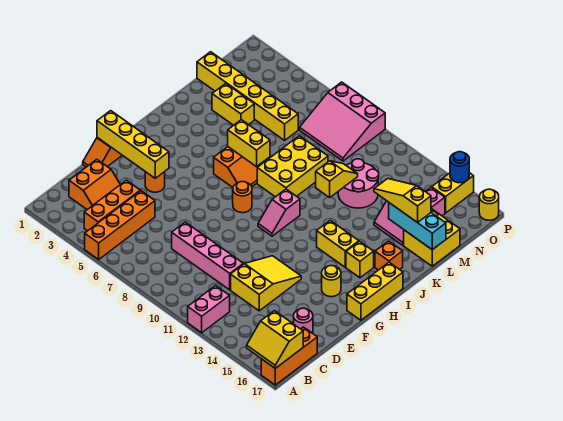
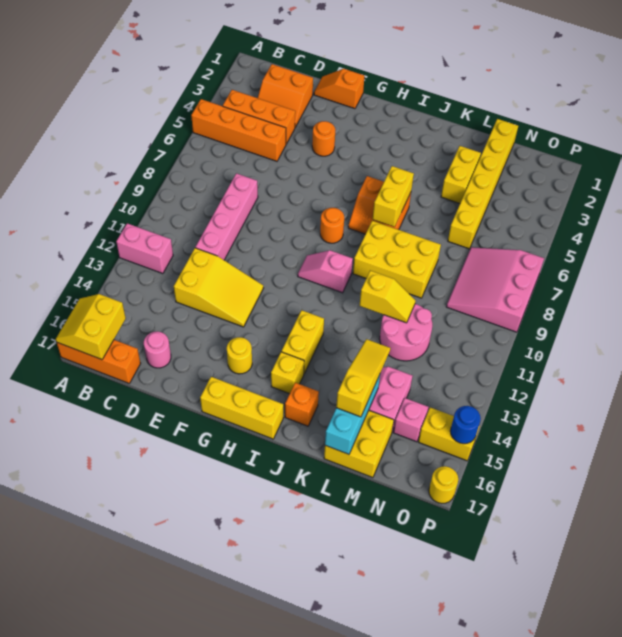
yellow brick F1:F4 level 2 -> none

